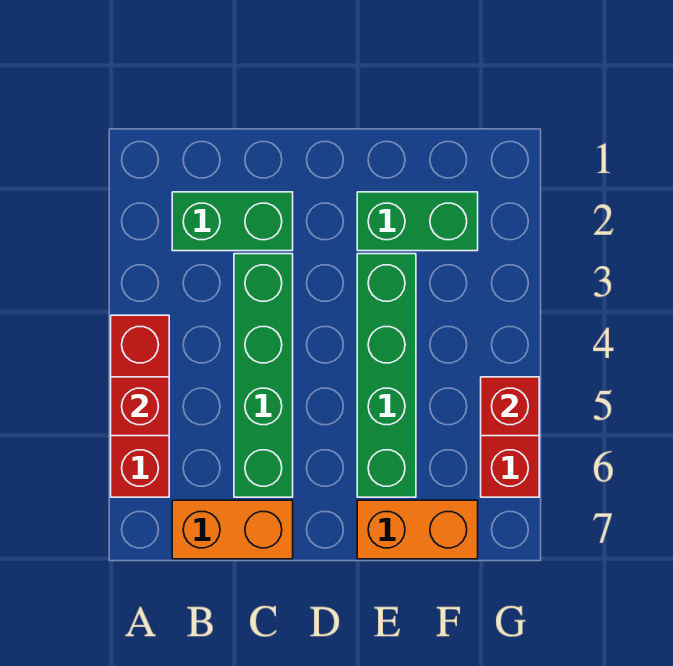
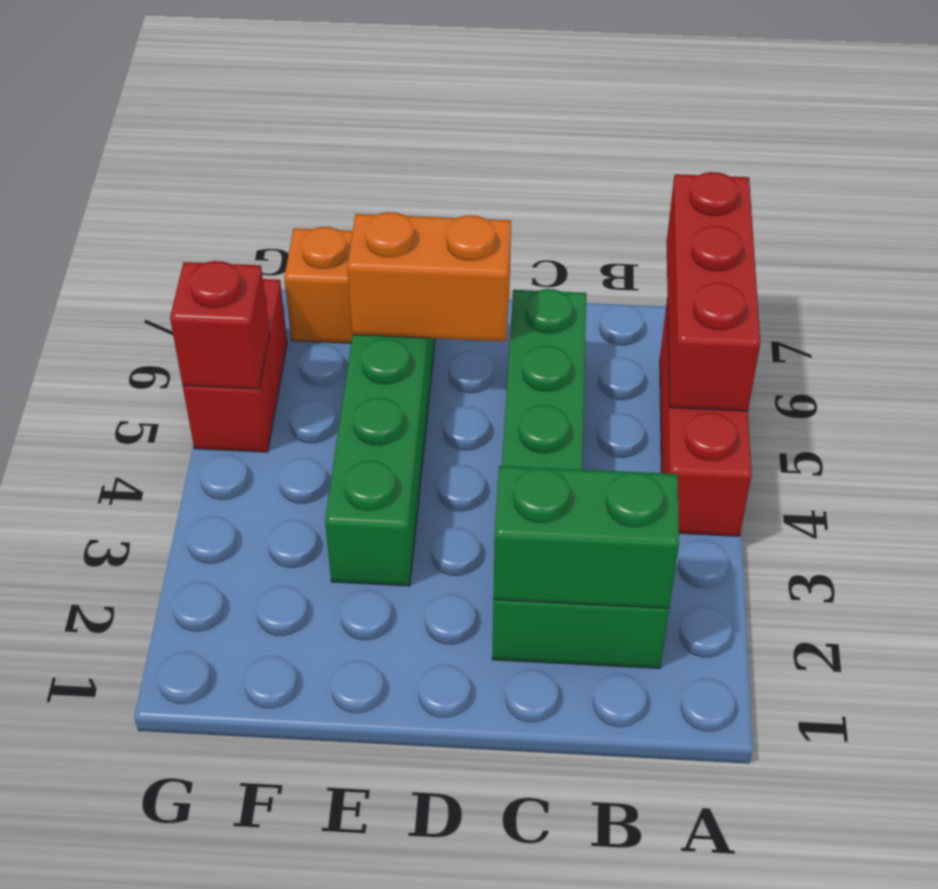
red brick A5 level 2 -> red brick A5:A7 level 2
orange brick B7:C7 level 1 -> orange brick D6:E6 level 2
green brick E2:F2 level 1 -> green brick B2:C2 level 2

